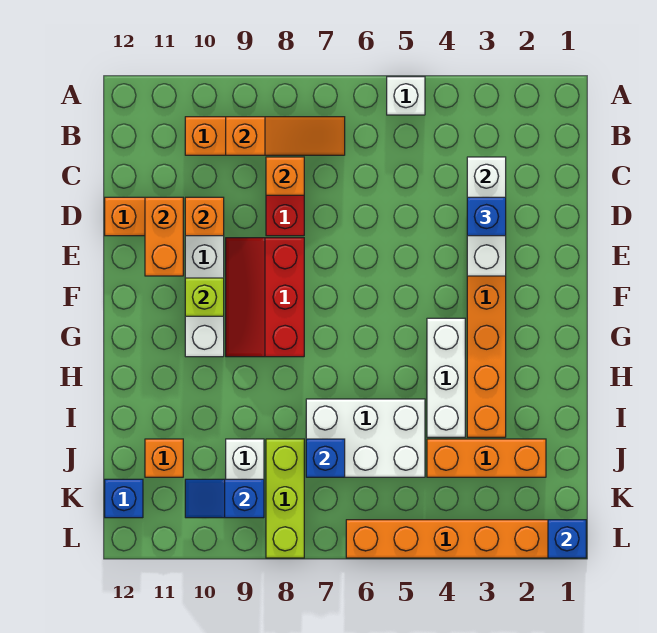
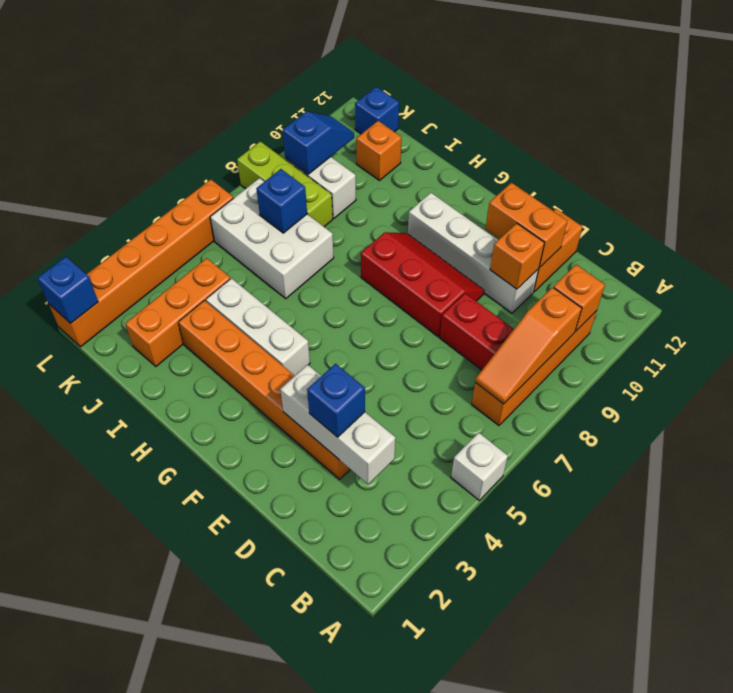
orange brick C8 level 2 -> orange brick B10 level 2
lime brick F10 level 2 -> none
white brick I5:J7 level 1 -> white brick I6:K7 level 1

